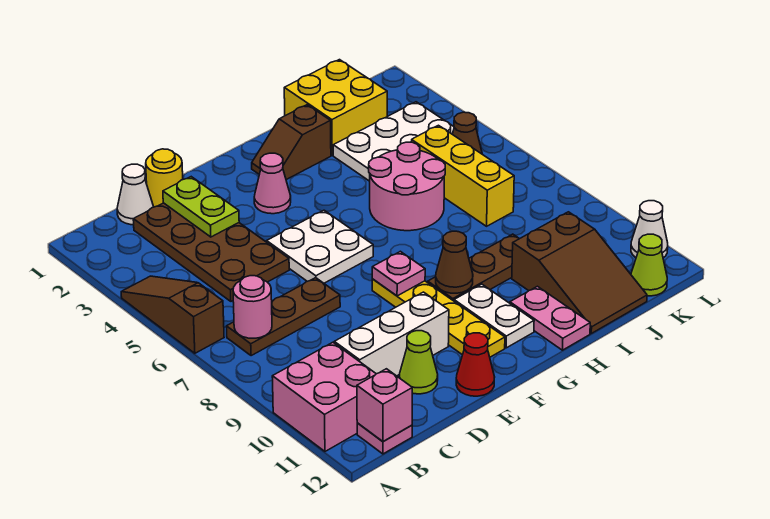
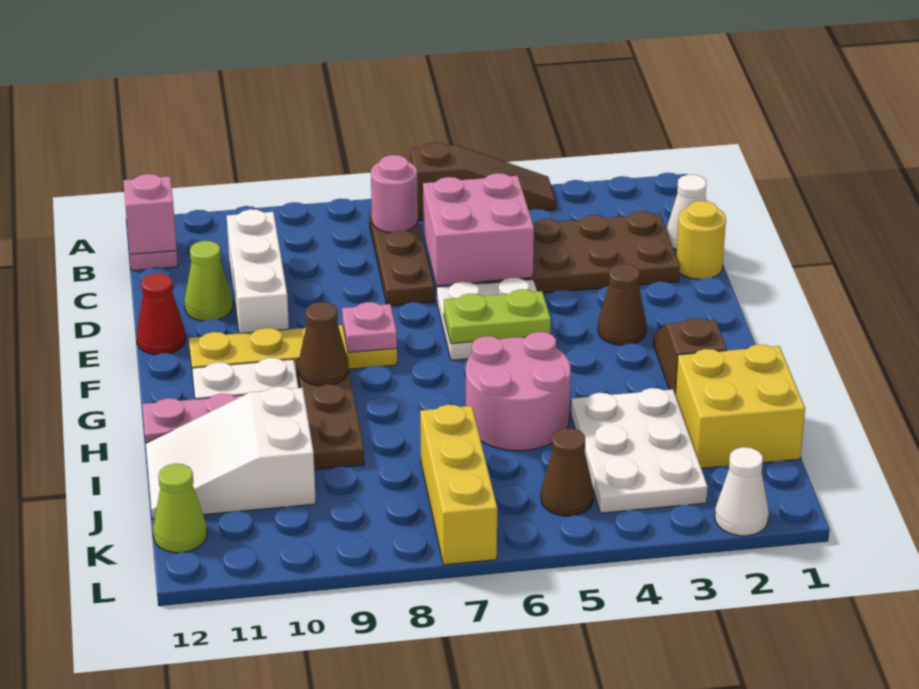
pink brick A10:B11 level 1 -> pink brick C5:D6 level 2
lime plate D2:D3 level 2 -> lime plate F5:F6 level 2
pink cone F3 level 1 -> brown cone F3 level 1
brown slope I10:J12 level 1 top 10 -> white slope I10:J12 level 1 top 10
yellow brick J5:J7 level 1 -> yellow brick J7:L7 level 1
white cone L11 level 1 -> white cone L2 level 1

